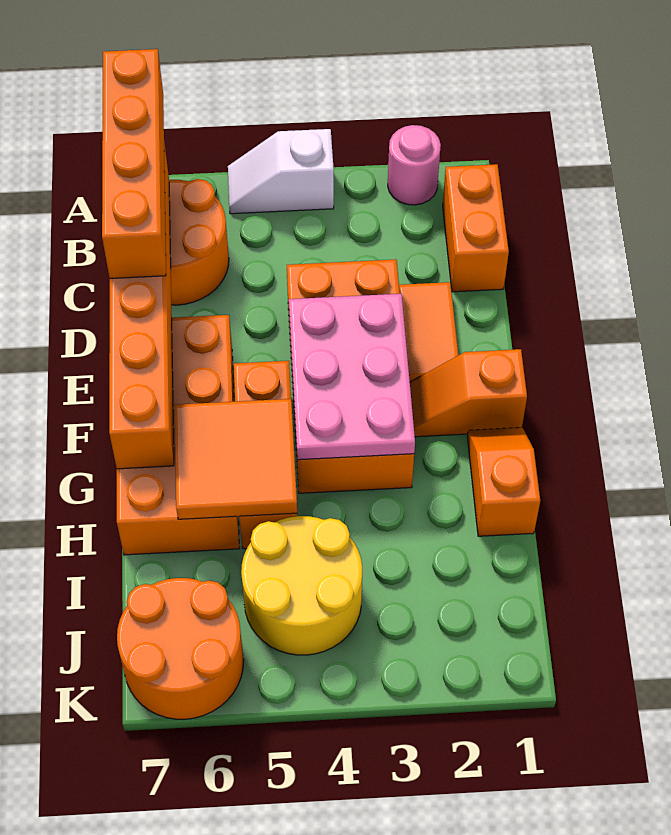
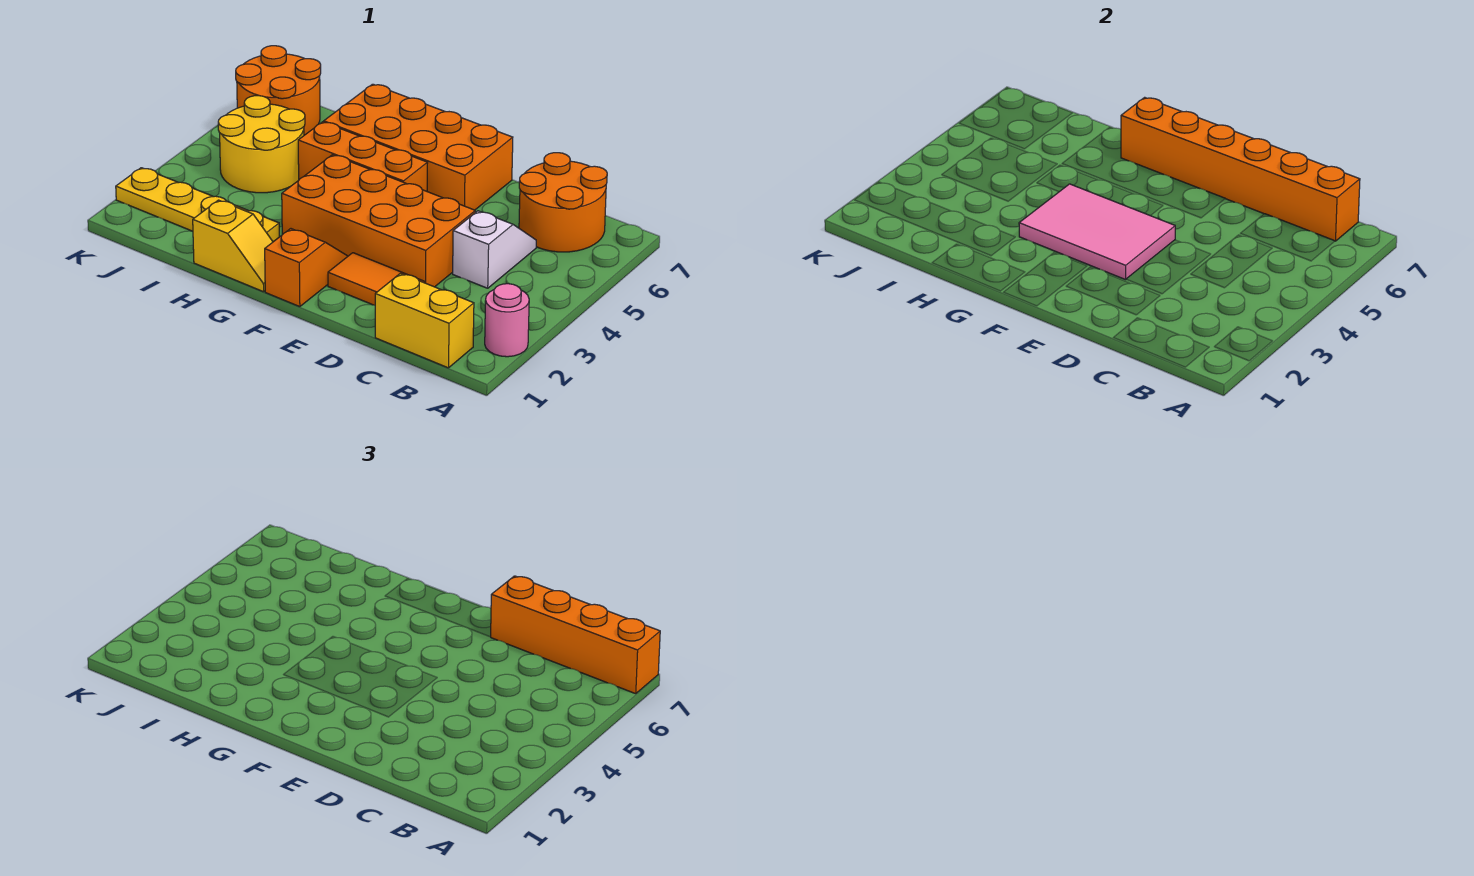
white slope A4:A5 level 1 top 4 -> white slope C4:C5 level 1 top 4
orange brick B1:C1 level 1 -> yellow brick B1:C1 level 1
pink plate E3:G4 level 2 -> pink tile E3:G4 level 2
orange slope G1:H1 level 1 top H -> yellow slope G1:H1 level 1 top H
orange tile G5:H6 level 2 -> none
none -> yellow plate H2:K2 level 1

